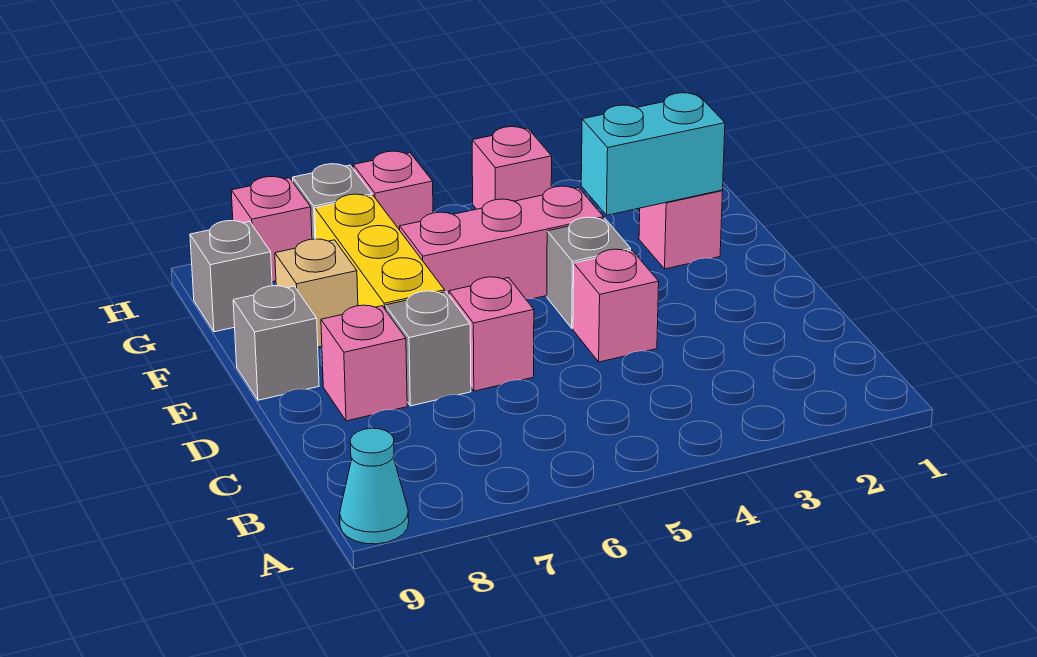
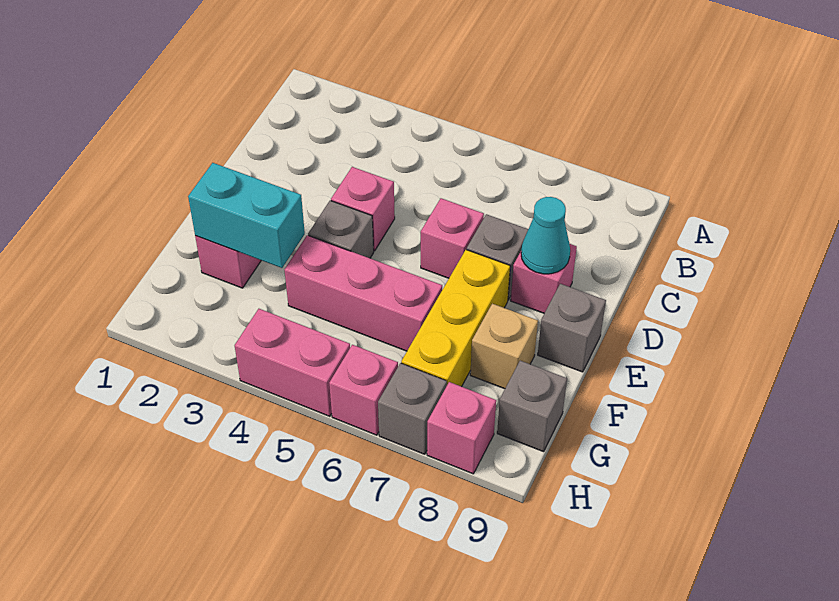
cyan cone A9 level 1 -> cyan cone D8 level 2
pink brick H4 level 1 -> pink brick H4:H5 level 1

